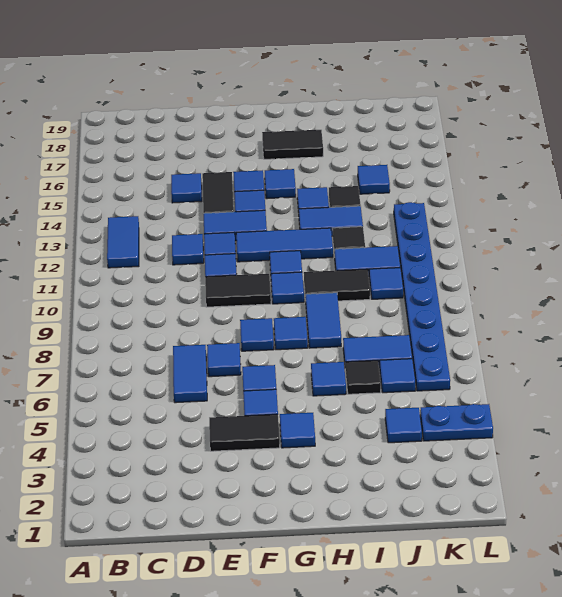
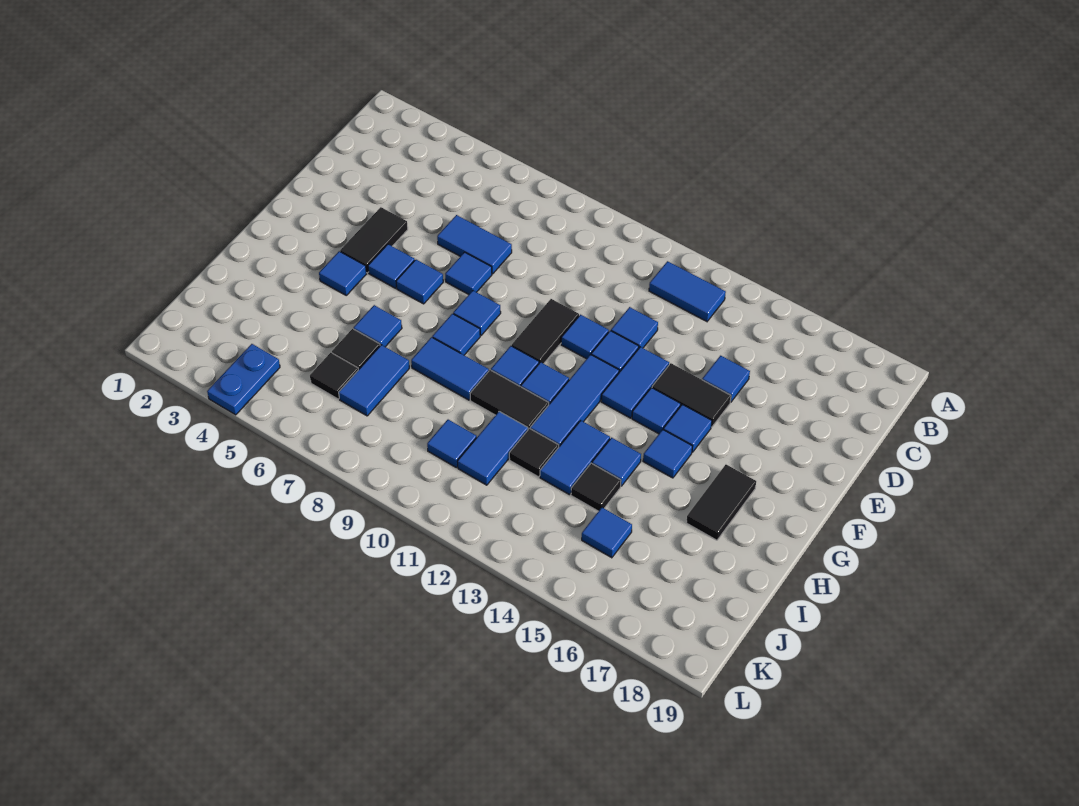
black tile H10:I10 level 1 -> black tile H10:H11 level 1
blue tile J4 level 1 -> none
blue tile J6 level 1 -> black tile J6 level 1
blue plate K6:K13 level 1 -> none

